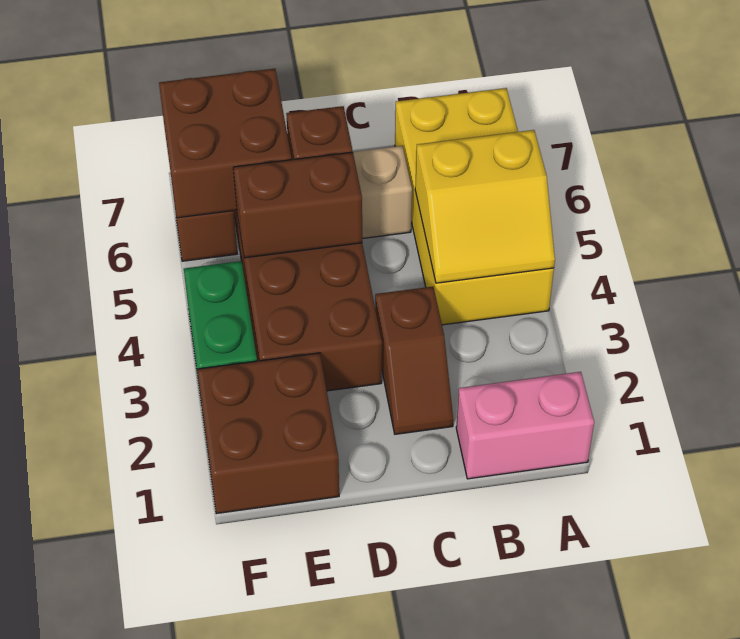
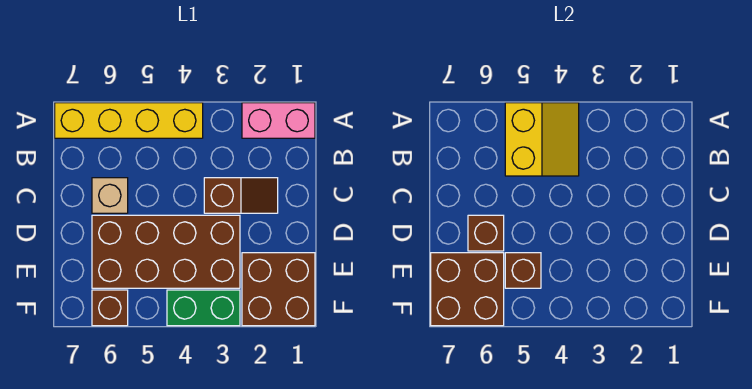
pink brick A1:B1 level 1 -> pink brick A1:A2 level 1
yellow brick A4:B7 level 1 -> yellow brick A4:A7 level 1
brown brick D5:E5 level 2 -> brown brick E5 level 2

